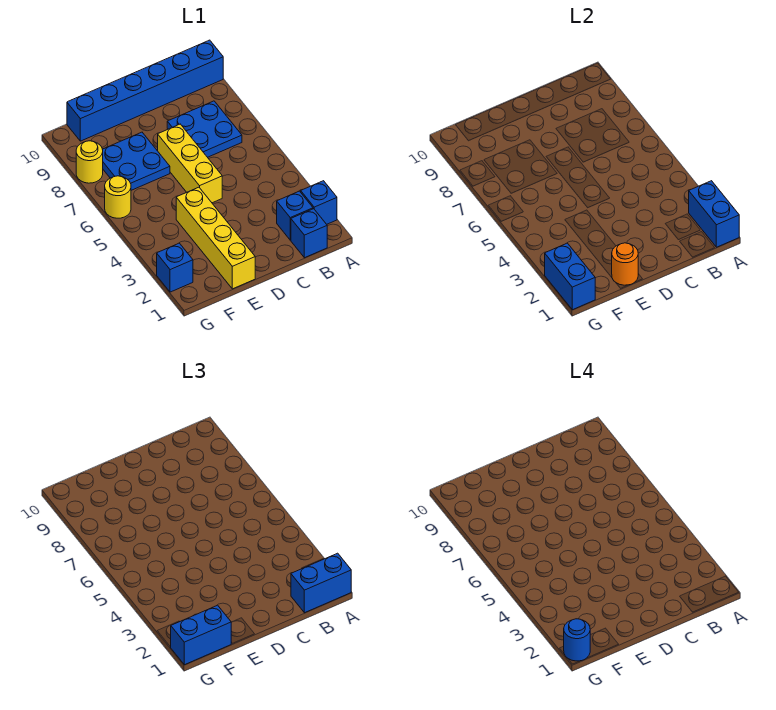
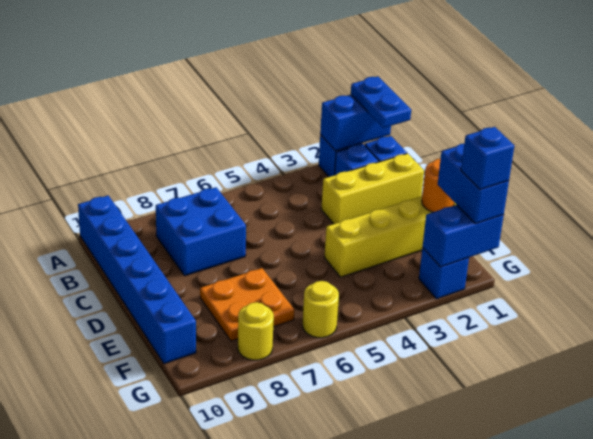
blue brick A1:B1 level 3 -> blue plate A1:B1 level 3
blue plate B7:C8 level 1 -> blue brick B7:C8 level 1
yellow brick D5:D7 level 1 -> yellow brick C1:C3 level 1
blue plate E7:F8 level 1 -> orange plate E7:F8 level 1
blue round brick G1 level 4 -> blue brick G1 level 4

